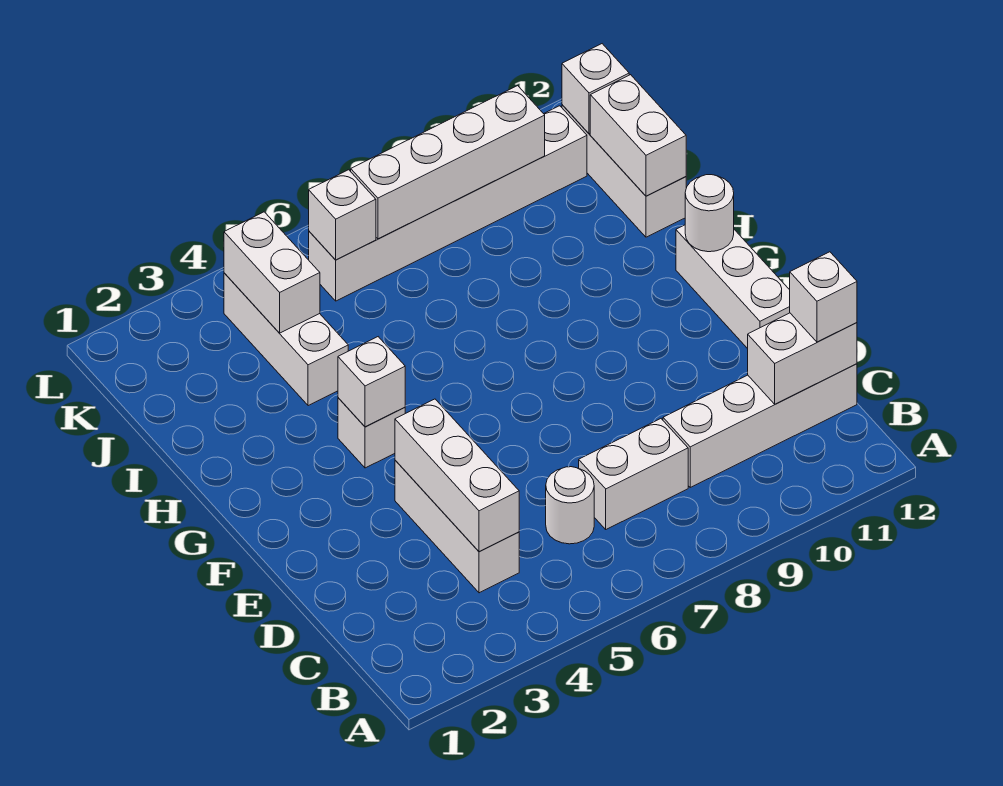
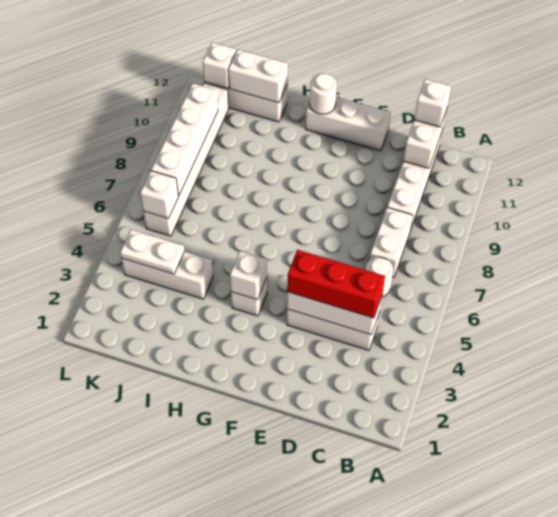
none -> red brick C4:E4 level 3
white brick J4:K4 level 2 -> white plate J4:K4 level 2

